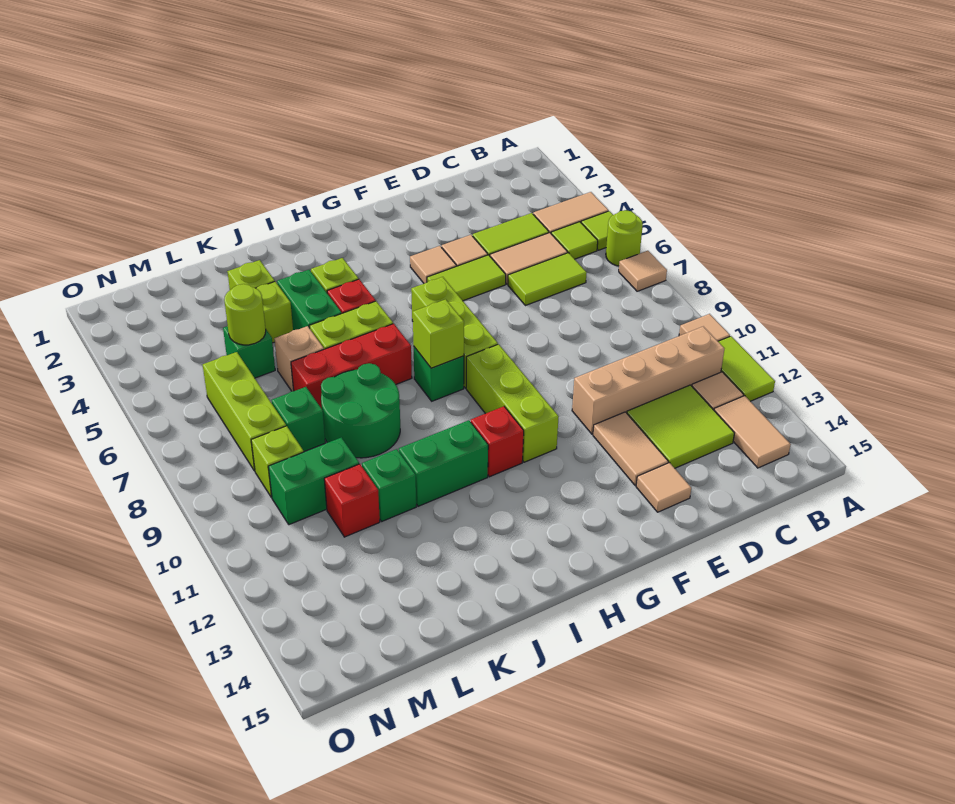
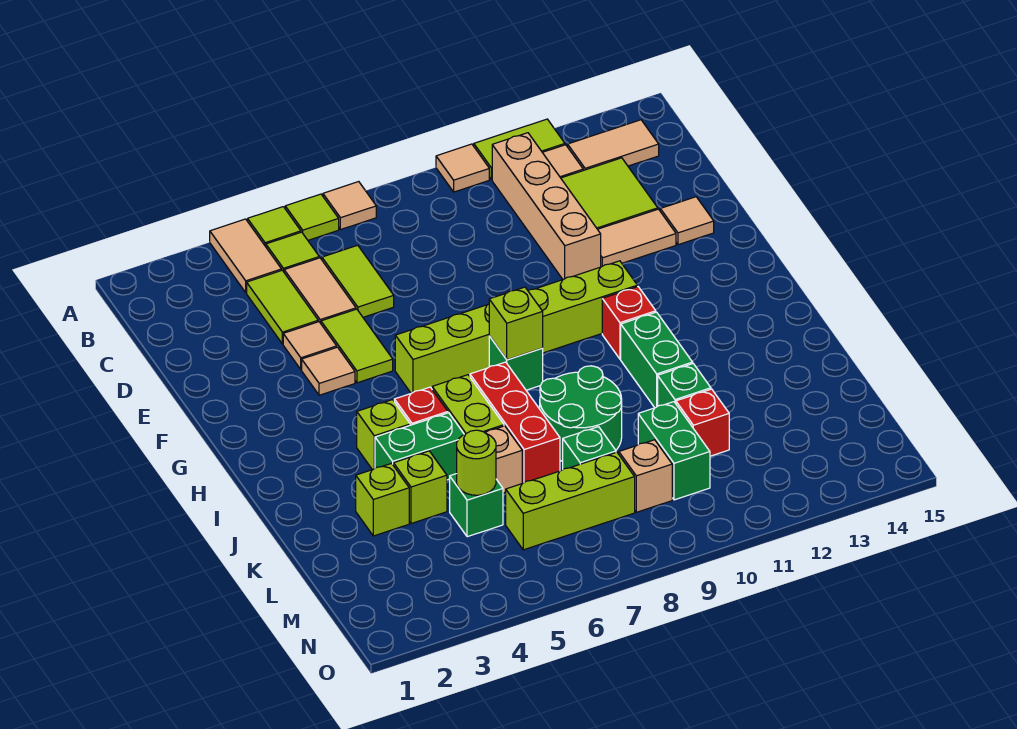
lime round brick A6 level 1 -> lime tile A6 level 1
lime brick M9 level 1 -> tan brick M9 level 1

